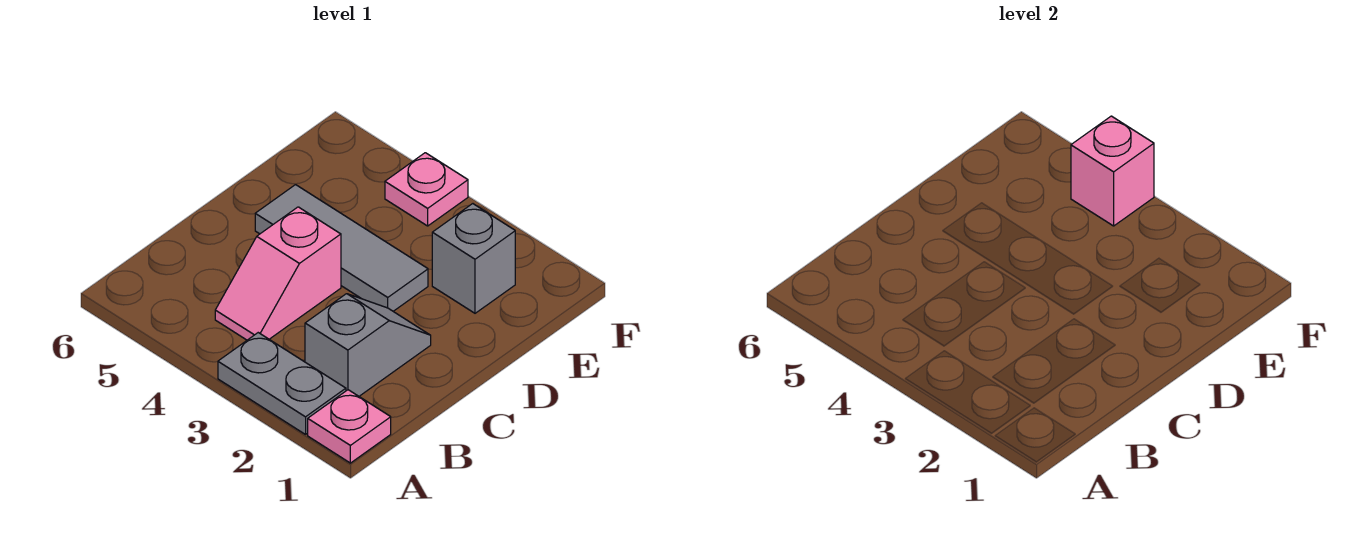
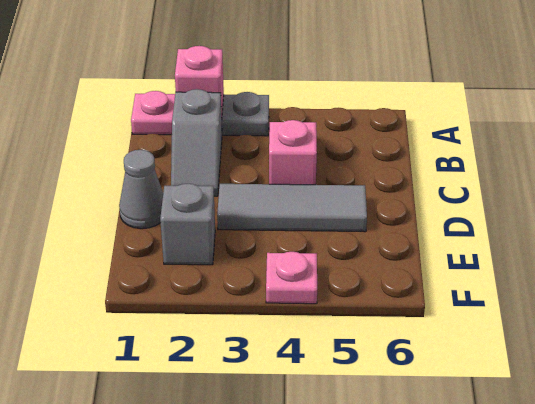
none -> grey cone D1 level 1
pink brick F4 level 2 -> pink brick A2 level 2

